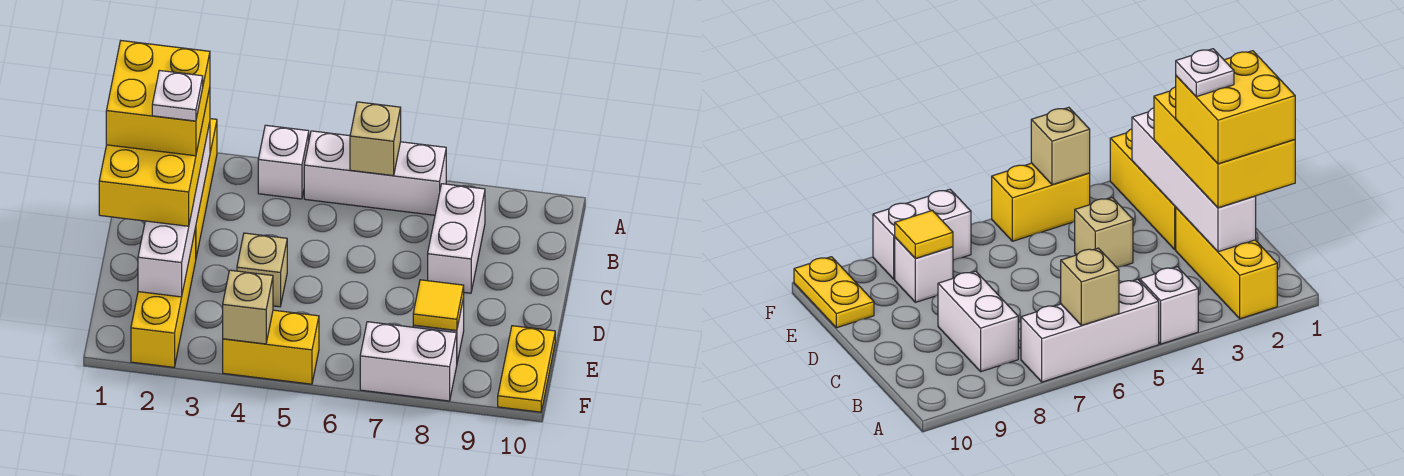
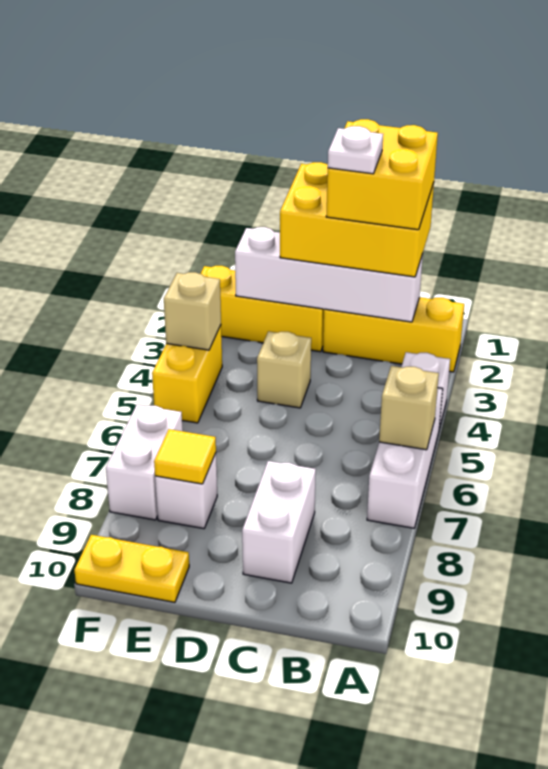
white brick B8:C8 level 1 -> white brick C8:C9 level 1

